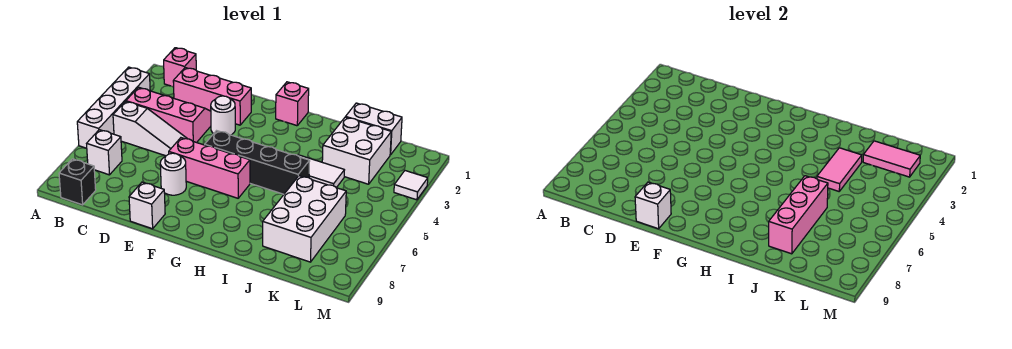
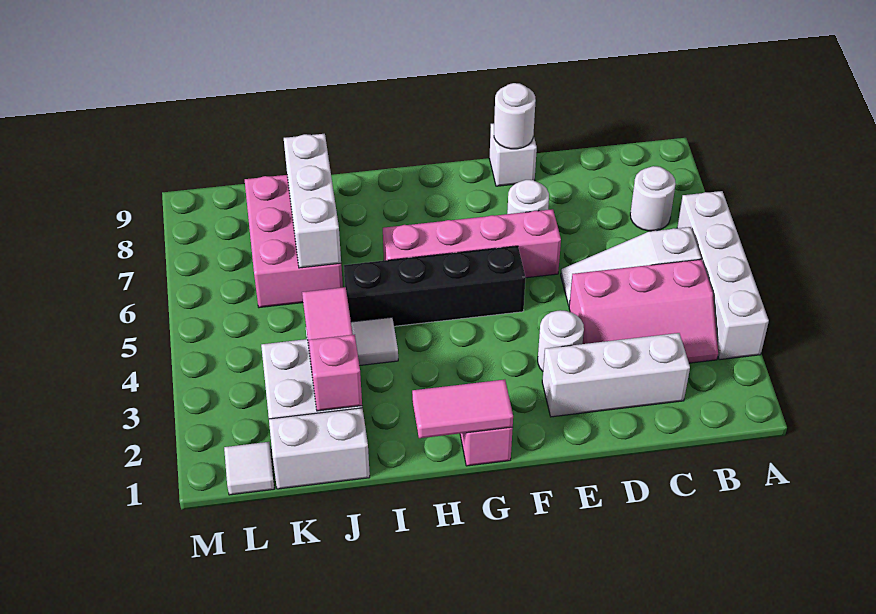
pink brick B1 level 1 -> pink brick J2 level 2
white brick B7 level 1 -> white round brick B7 level 1
black brick B9 level 1 -> none
pink brick C2:E2 level 1 -> white brick C2:E2 level 1
pink brick E6:G6 level 1 -> pink brick E6:H6 level 1
white brick E9 level 2 -> white round brick E9 level 2
white brick J6:K8 level 1 -> pink brick J6:K8 level 1
pink brick J6:J8 level 2 -> white brick J6:J8 level 2
pink tile K2:L2 level 2 -> pink tile G1:H1 level 2
white tile M3 level 1 -> white tile L1 level 1

